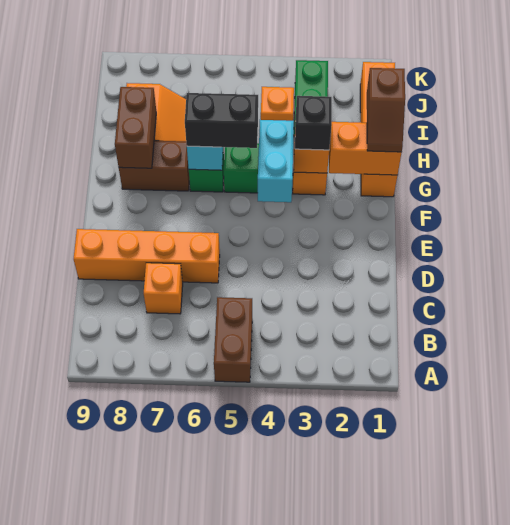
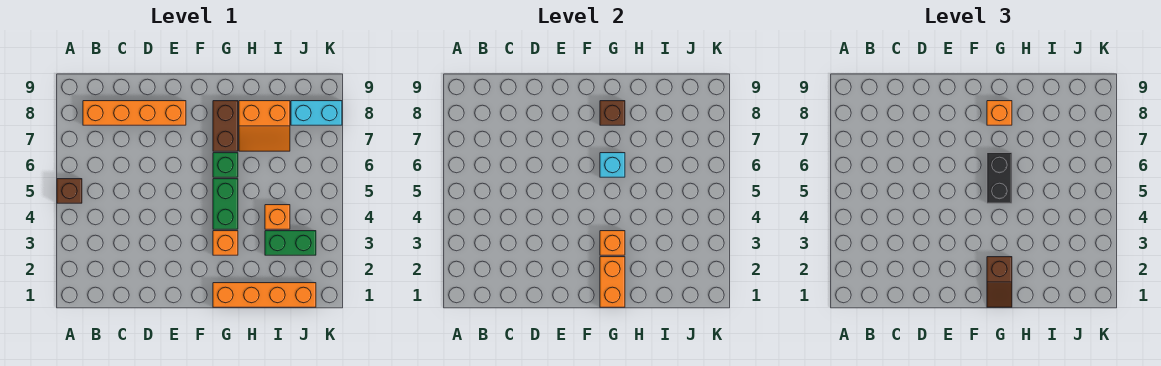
brown brick A5:B5 level 1 -> brown brick A5 level 1
orange brick C7 level 1 -> orange brick G8 level 3
orange brick D6:D9 level 1 -> orange brick B8:E8 level 1
cyan brick F4:G4 level 2 -> cyan brick J8:K8 level 1
brown slope G1:H1 level 3 top H -> brown slope G1:G2 level 3 top 2
black brick G3 level 3 -> none
brown brick G8:H8 level 2 -> brown brick G8 level 2

